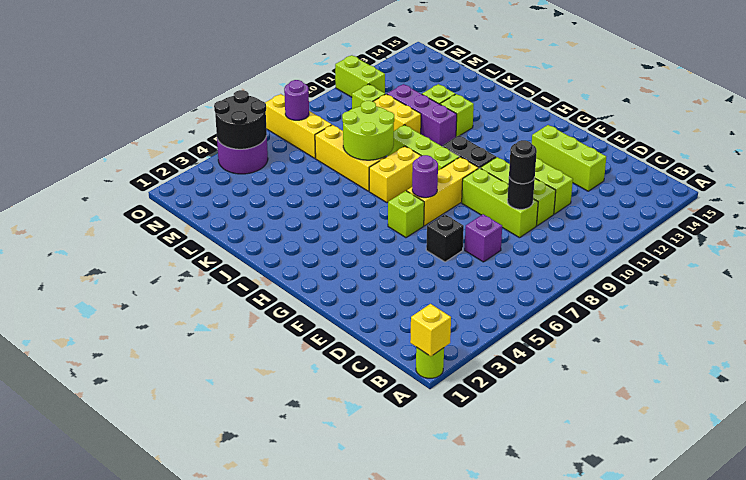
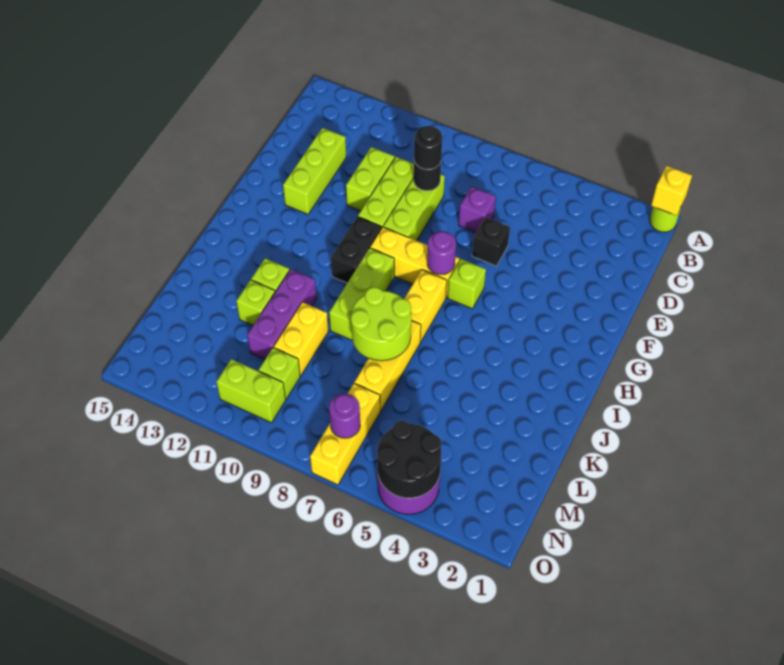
yellow brick I7:I8 level 1 -> yellow brick H7:I7 level 1
lime brick N11:O11 level 1 -> lime brick N10:N11 level 1

